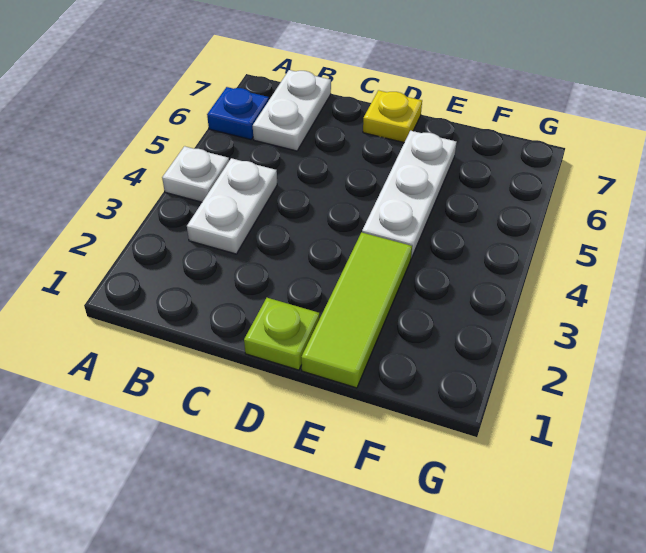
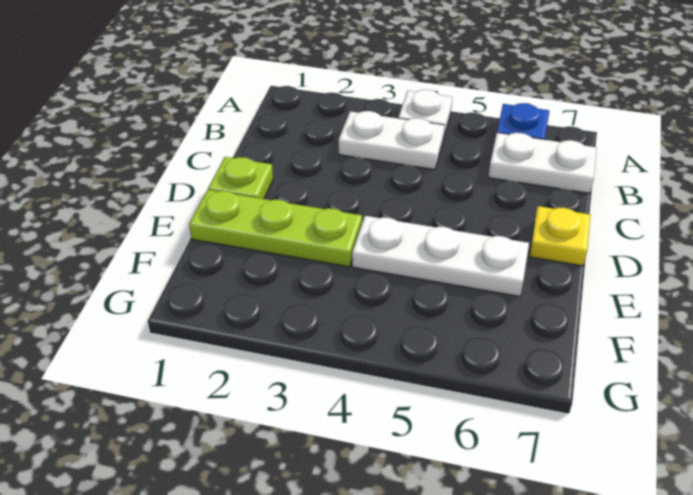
lime tile E1:E3 level 1 -> lime plate E1:E3 level 1

